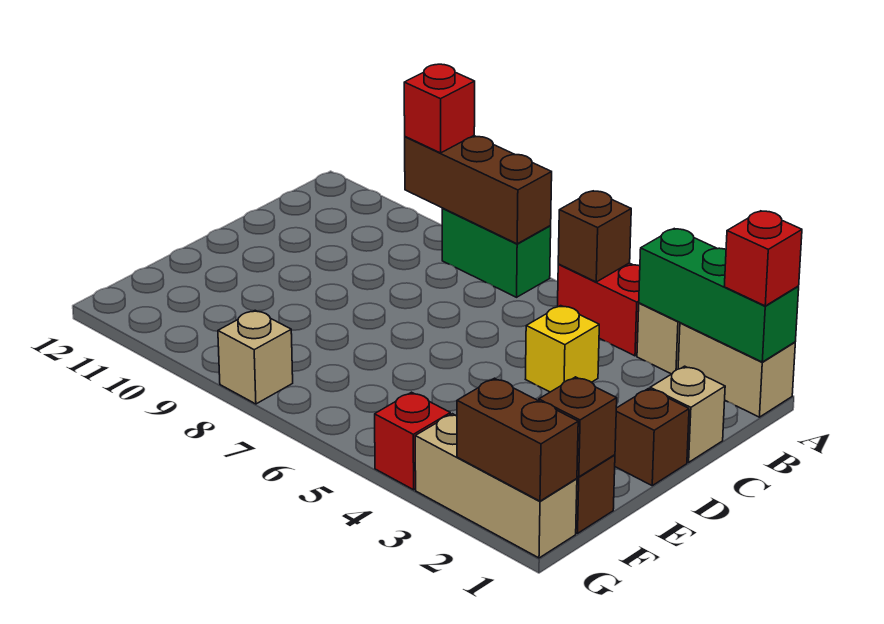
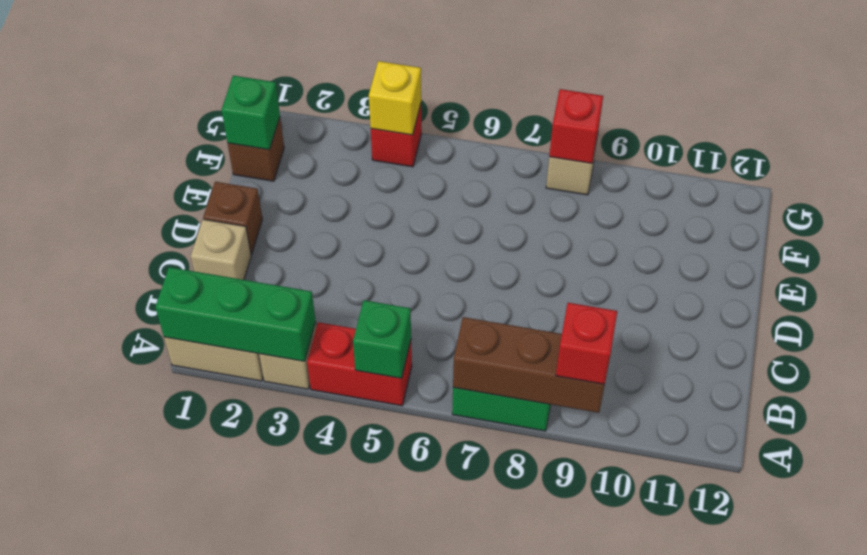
red brick A1 level 3 -> red brick G8 level 2
brown brick A5 level 2 -> green brick A5 level 2
yellow brick C4 level 1 -> yellow brick G4 level 2
brown brick F1 level 2 -> green brick F1 level 2
tan brick G1:G3 level 1 -> none
brown brick G1:G2 level 2 -> none

